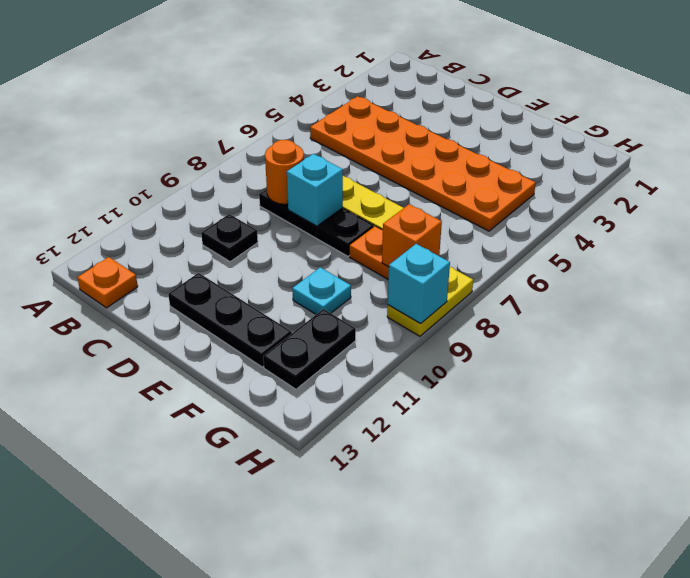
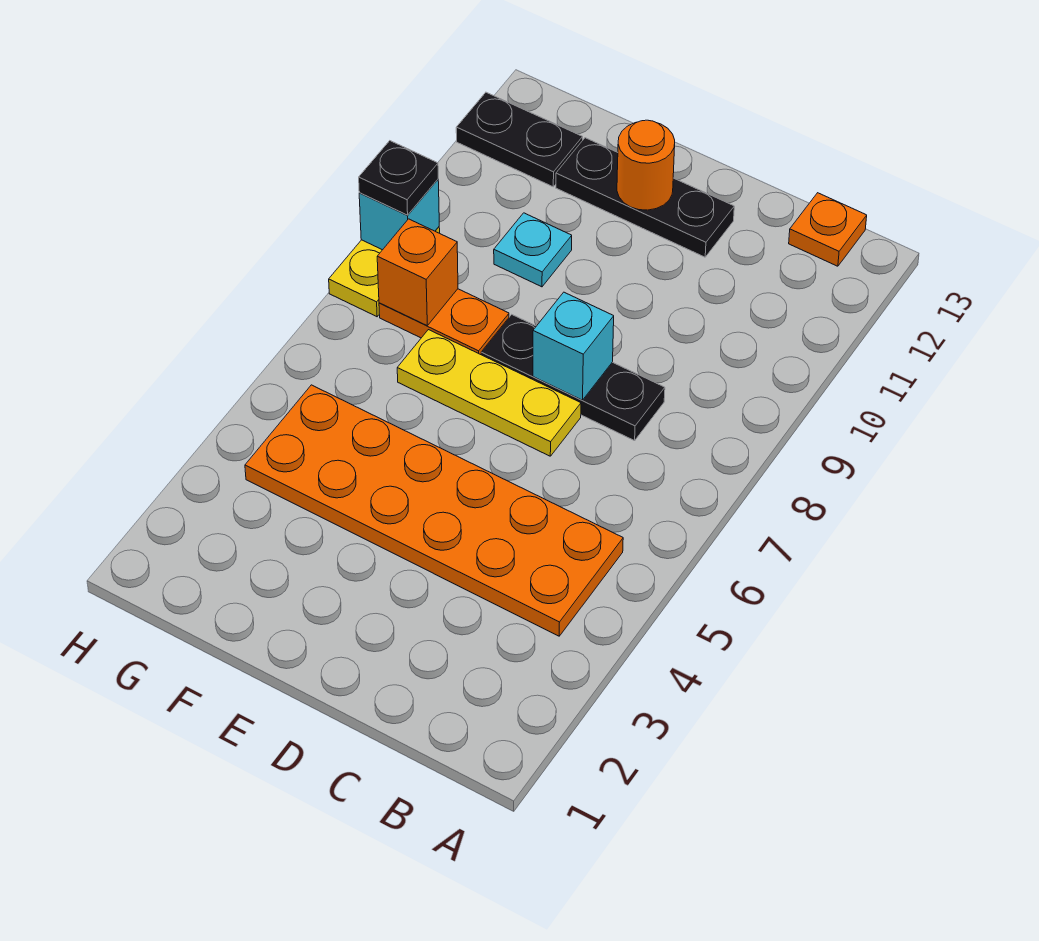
orange round brick C8 level 2 -> orange round brick E12 level 2
black plate C10 level 1 -> black plate H9 level 3
black plate G11:G12 level 1 -> black plate G12:H12 level 1

